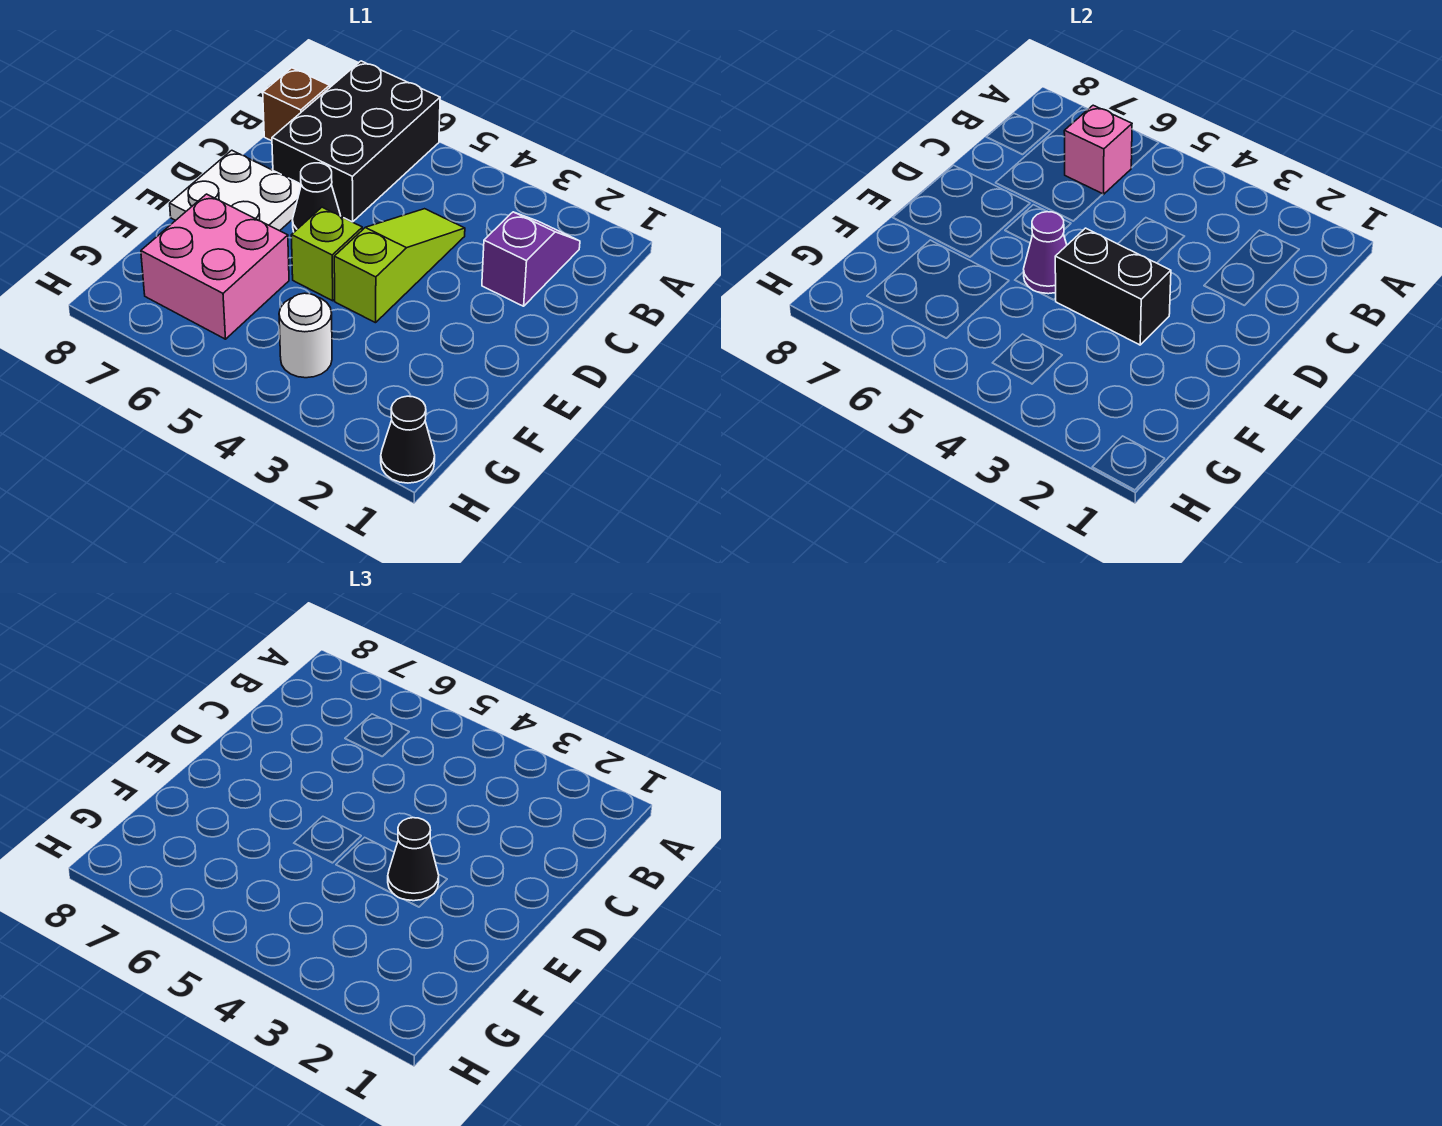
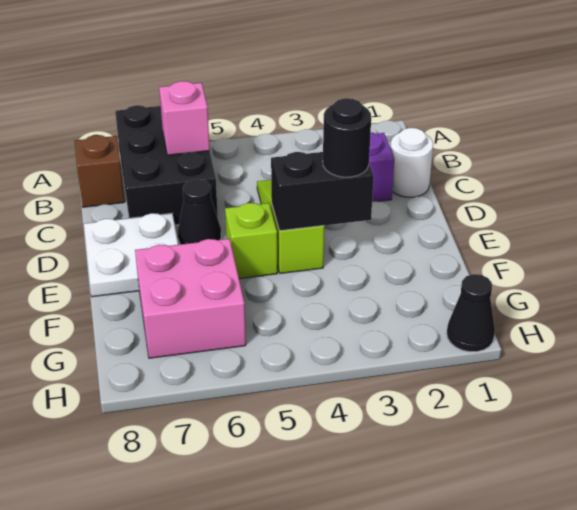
black cone E3 level 3 -> black round brick E3 level 3
purple cone E5 level 2 -> none
white round brick G4 level 1 -> white round brick C1 level 1

